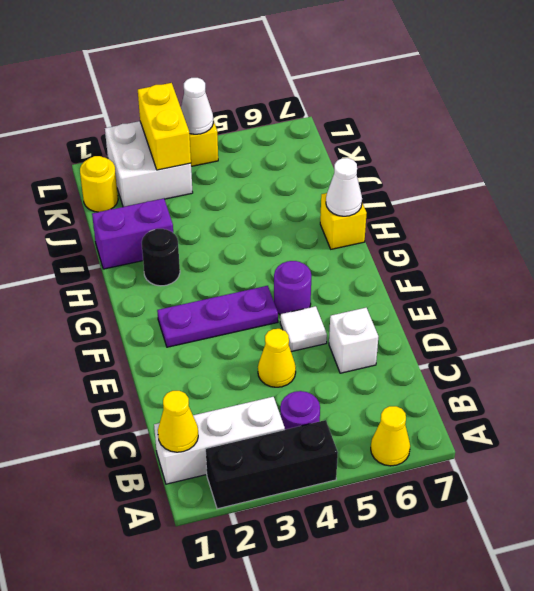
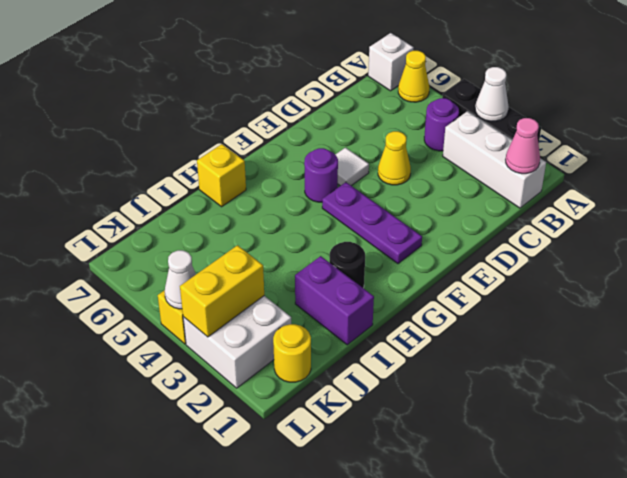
yellow cone B1 level 2 -> pink cone B1 level 2
white brick D6 level 1 -> white brick A7 level 1
white cone H7 level 2 -> white cone A3 level 2

